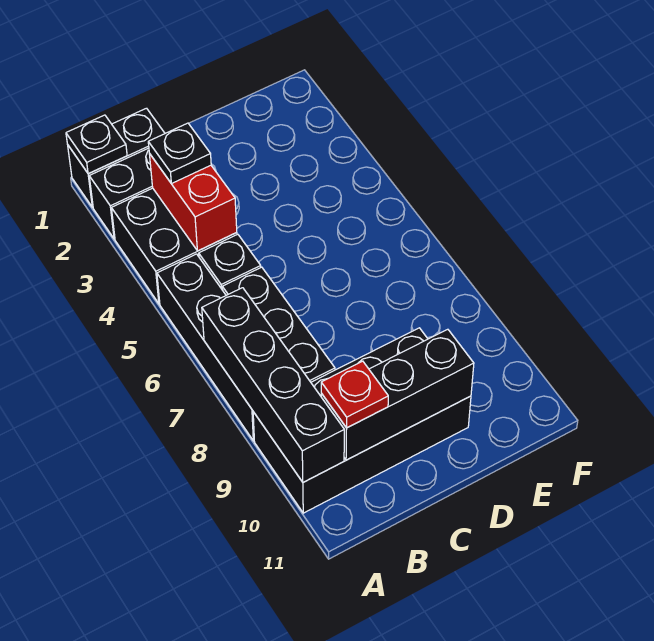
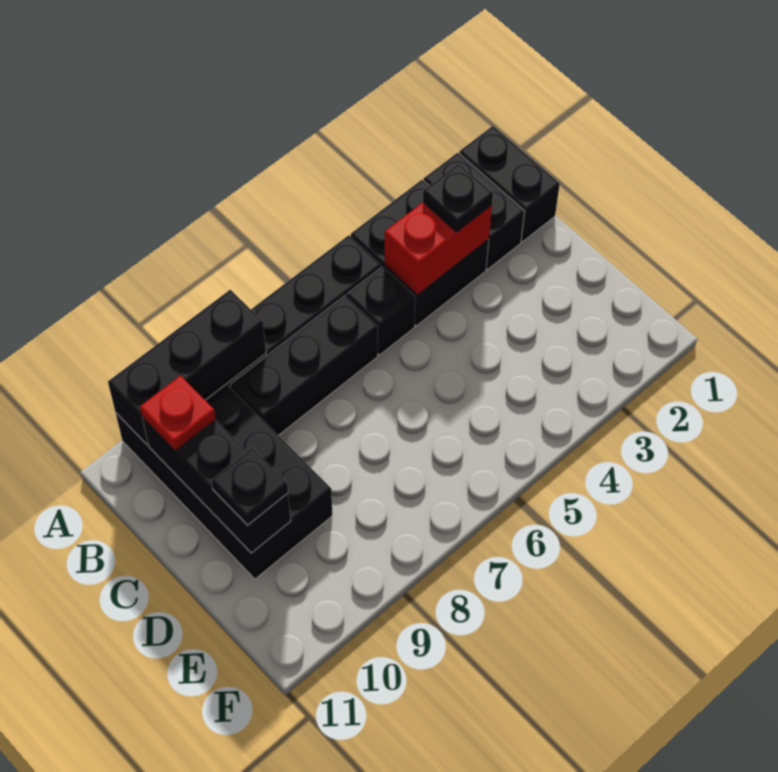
black plate A1 level 2 -> black plate D10 level 3
black brick A7:A10 level 2 -> black brick A8:A10 level 2

